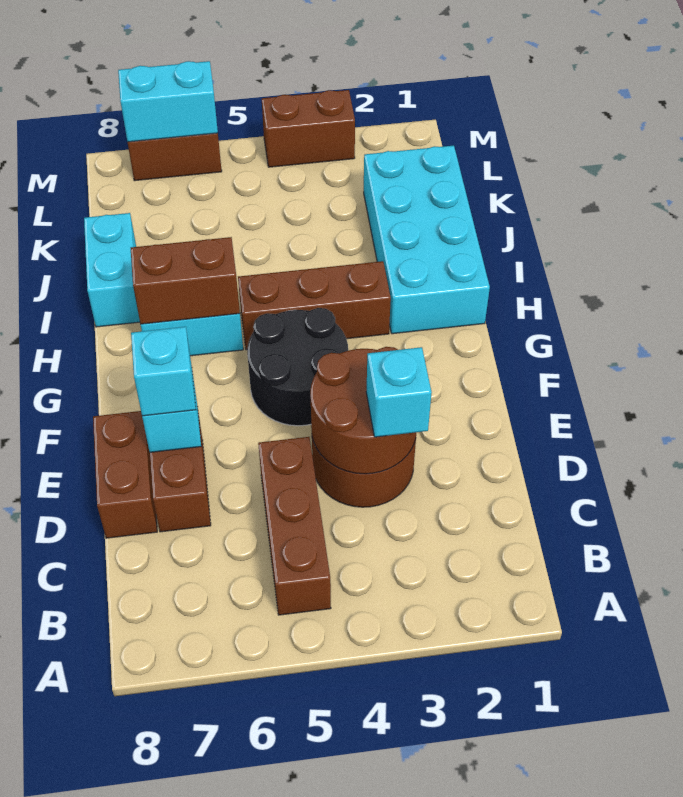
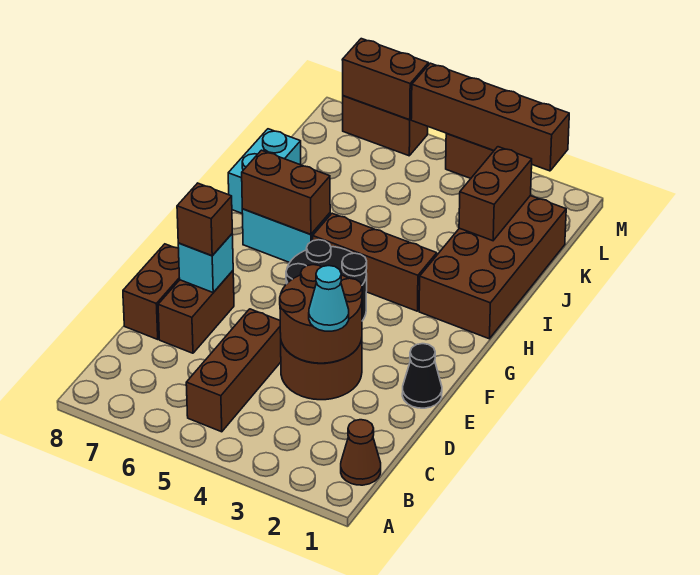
none -> brown cone B1 level 1
cyan brick D3 level 3 -> cyan cone D3 level 3
none -> black cone E1 level 1
cyan brick E7 level 3 -> brown brick E7 level 3
cyan brick H1:K2 level 1 -> brown brick H1:K2 level 1
none -> brown brick J2:K2 level 2
none -> brown brick M2:M5 level 2
cyan brick M6:M7 level 2 -> brown brick M6:M7 level 2

